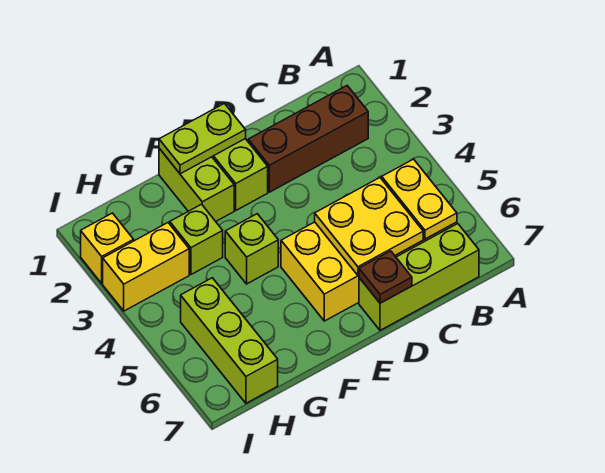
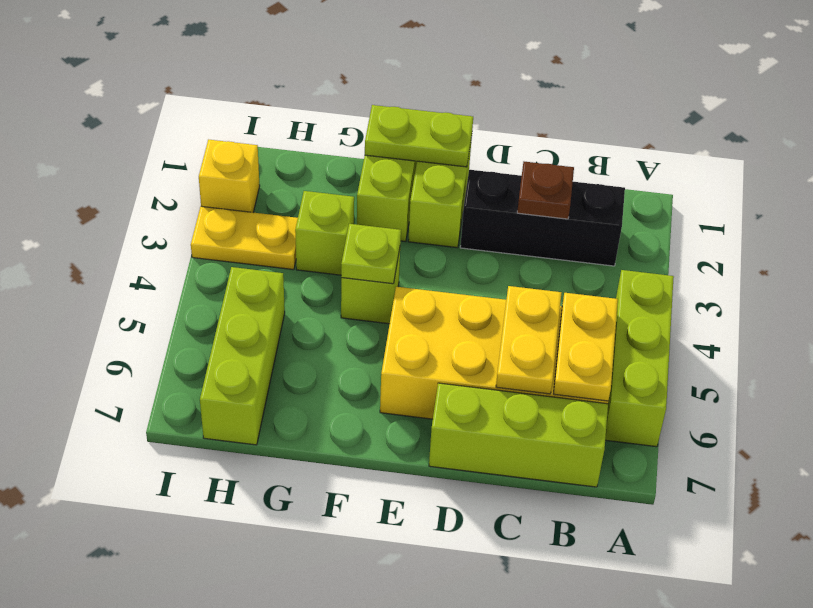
none -> lime brick A4:A6 level 1
brown brick B2:D2 level 1 -> black brick B2:D2 level 1
yellow plate C5:D6 level 2 -> yellow plate C5:C6 level 2
brown plate D7 level 2 -> brown plate C2 level 2
none -> lime plate F4 level 2
yellow brick H3:I3 level 1 -> yellow plate H3:I3 level 1

